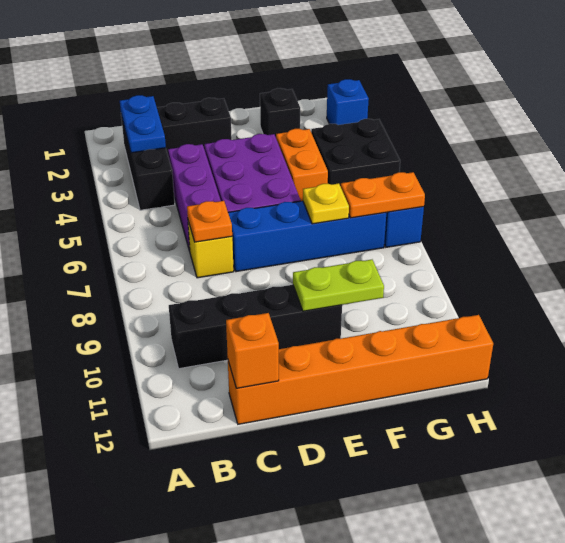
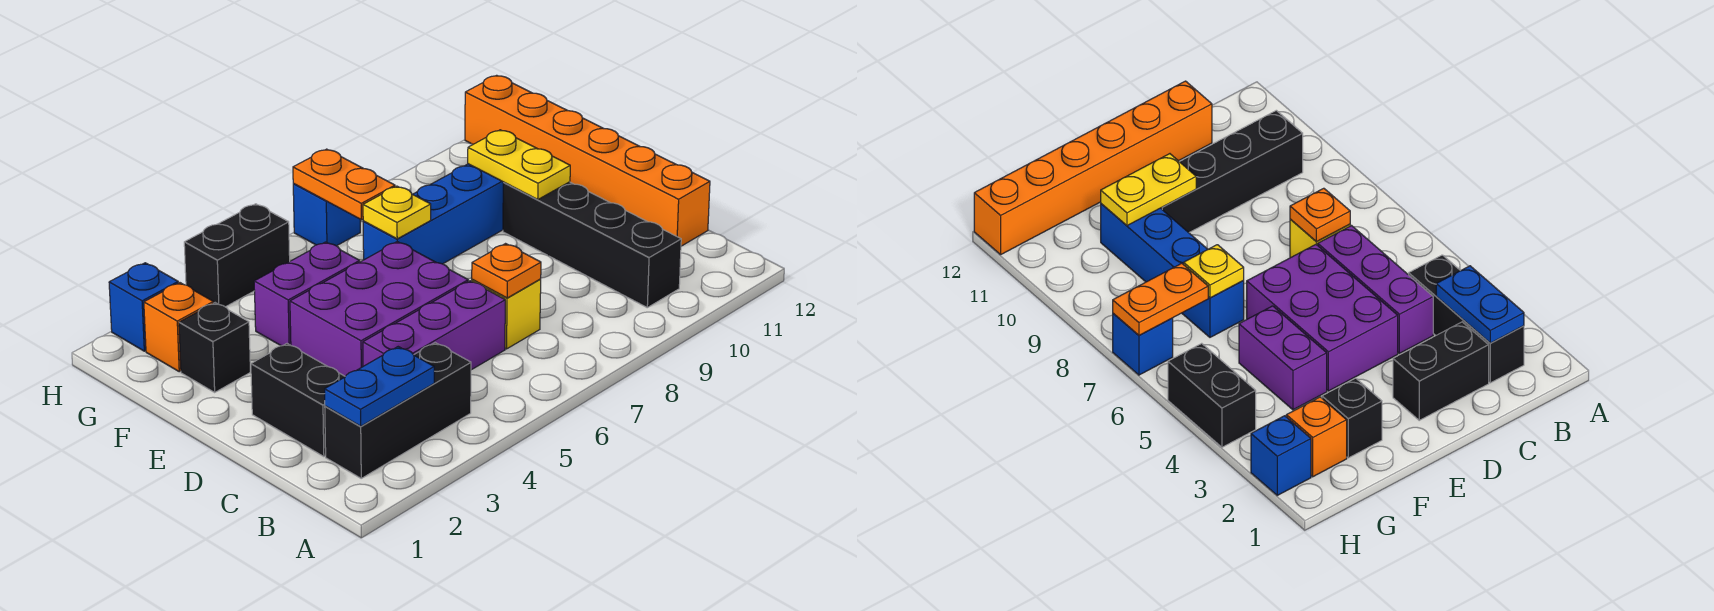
orange brick C12 level 2 -> orange brick G2 level 1
blue brick D7:G7 level 1 -> blue brick F7:F10 level 1
lime plate E10:F10 level 2 -> yellow plate E10:F10 level 2
orange brick F4:F5 level 1 -> purple brick F4:F5 level 1
black brick G4:H5 level 1 -> black brick H4:H5 level 1

